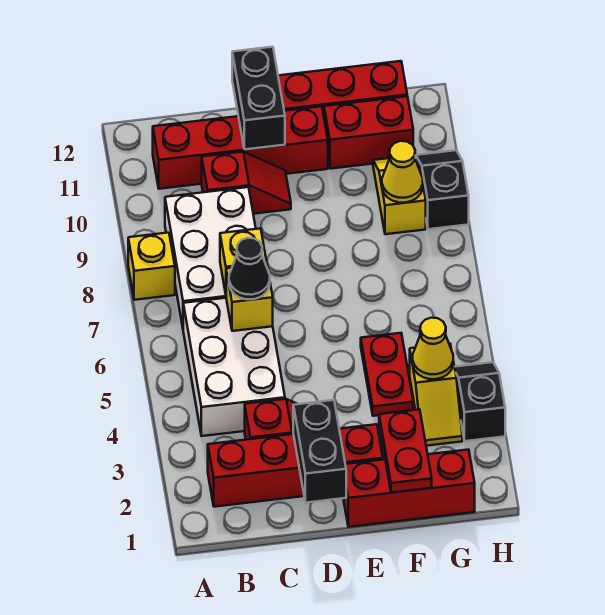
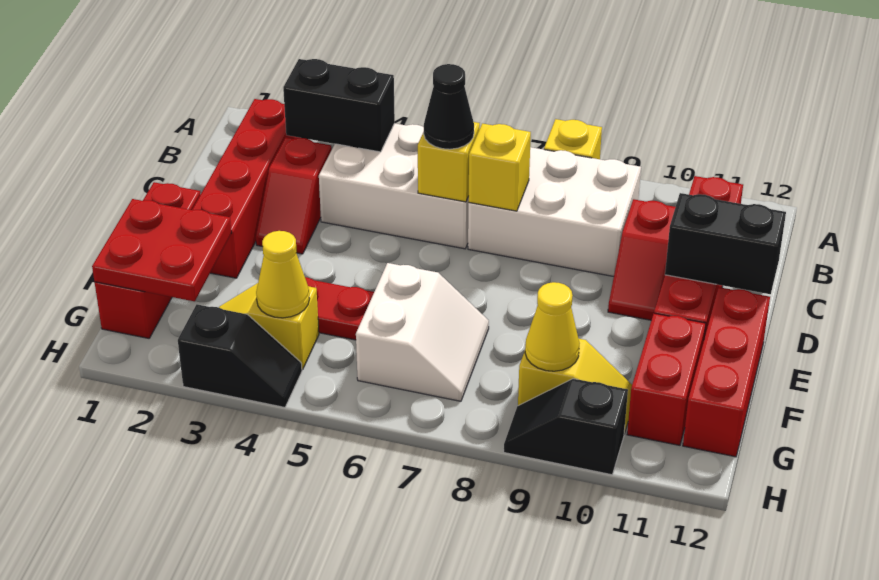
black brick D1:D2 level 2 -> black brick B3:B4 level 2
red plate F1:F2 level 2 -> red plate F1:G2 level 2
none -> white slope F6:G7 level 1 top 6
black slope H9:H10 level 1 top 9 -> black slope H9:H10 level 1 top 10

